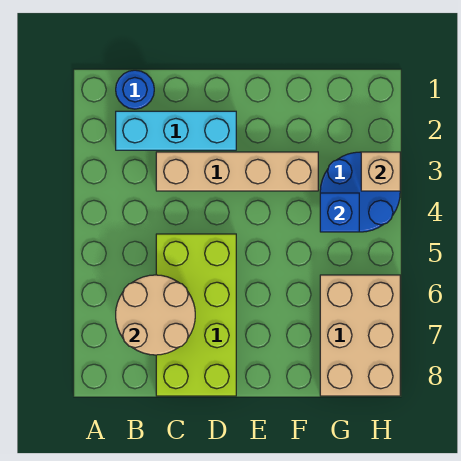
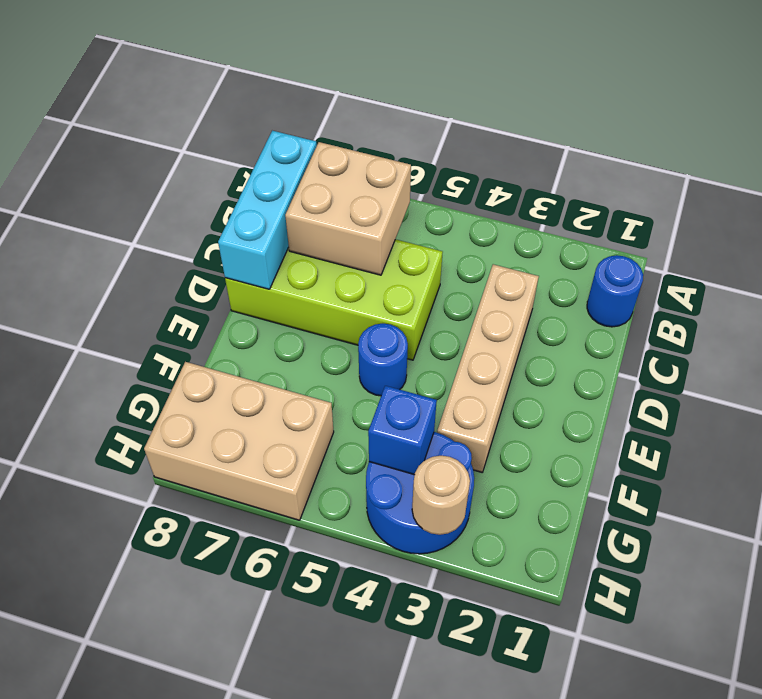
cyan brick B2:D2 level 1 -> cyan brick B8:D8 level 2
tan round brick B6:C7 level 2 -> tan brick B6:C7 level 2
none -> blue round brick E5 level 1
tan brick H3 level 2 -> tan round brick H3 level 2

